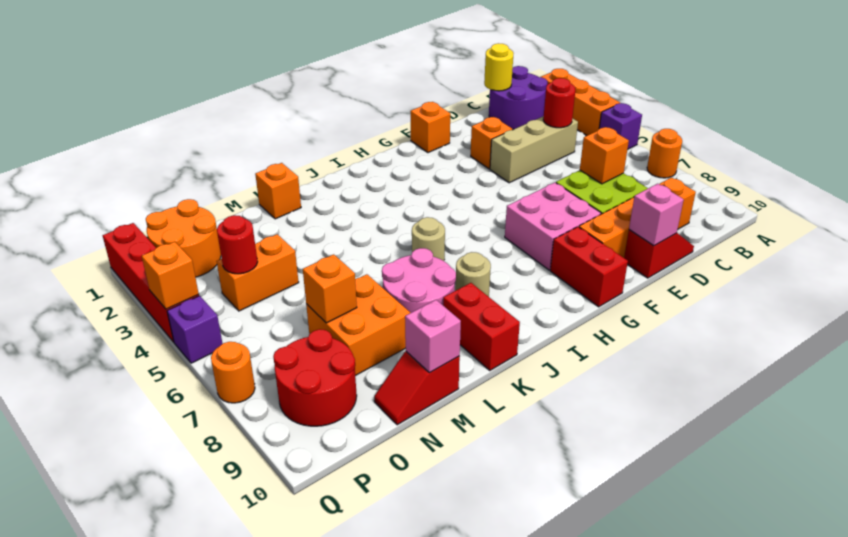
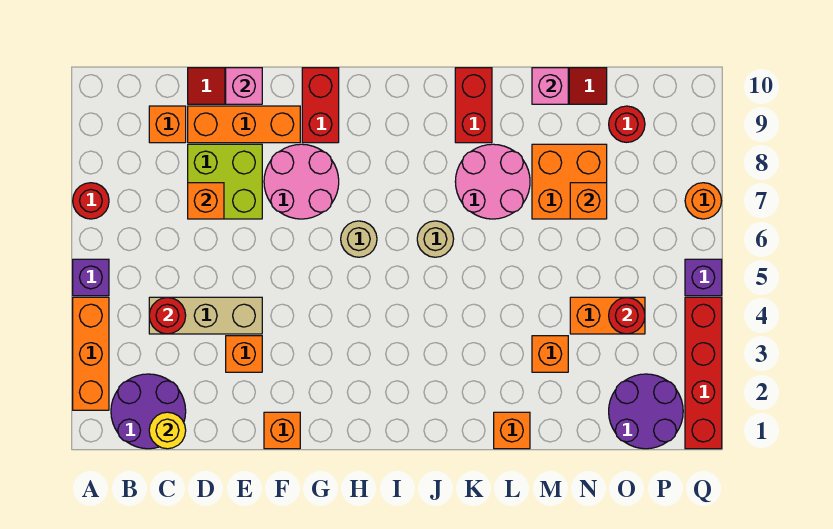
orange round brick A7 level 1 -> red round brick A7 level 1
pink brick F7:G8 level 1 -> pink round brick F7:G8 level 1
tan round brick J8 level 1 -> tan round brick H6 level 1
orange round brick O1:P2 level 1 -> purple round brick O1:P2 level 1
red round brick O8:P9 level 1 -> red round brick O9 level 1
orange brick Q4 level 2 -> orange brick M3 level 1

